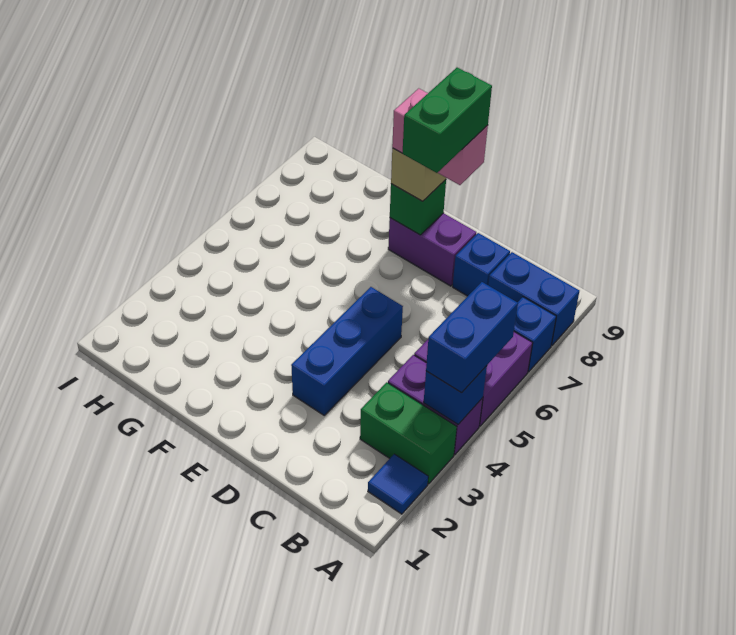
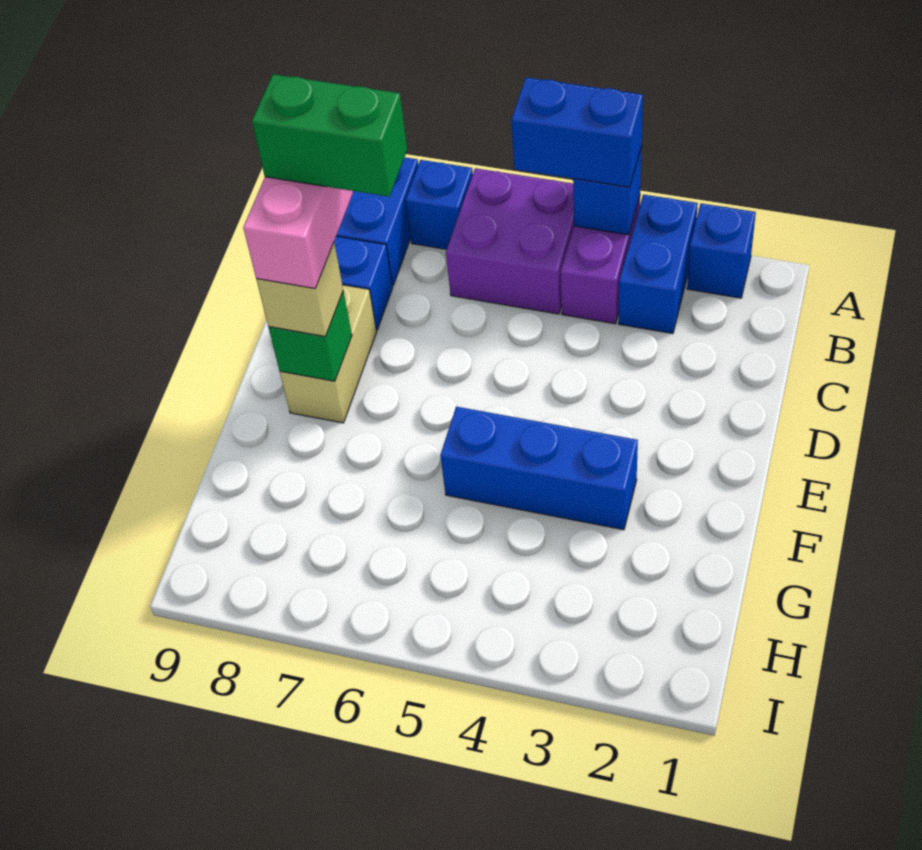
blue tile A2 level 1 -> blue brick A2 level 1
green brick A3:B3 level 1 -> blue brick A3:B3 level 1
blue brick D3:D5 level 1 -> blue brick F3:F5 level 1
purple brick D8:E8 level 1 -> tan brick D8:E8 level 1

